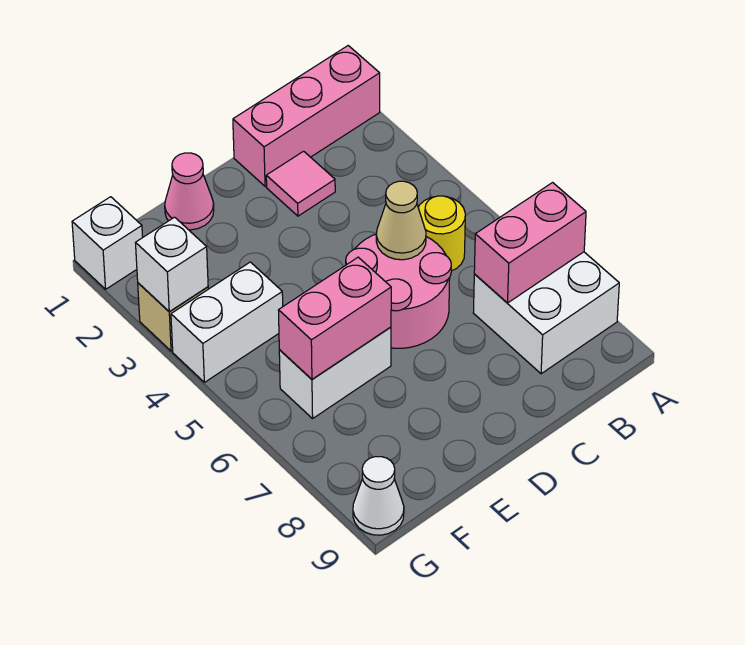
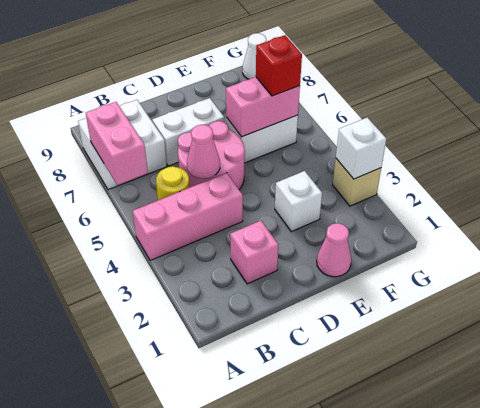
pink brick A1:C1 level 1 -> pink brick A4:C4 level 1
pink brick A7:B7 level 2 -> pink brick A6:A7 level 2
pink tile C2 level 1 -> pink brick C2 level 1
tan cone C5 level 2 -> pink cone C5 level 2
white brick F4:G4 level 1 -> white brick C7:D7 level 1
none -> red brick F6 level 3
white brick G1 level 1 -> white brick E3 level 1

